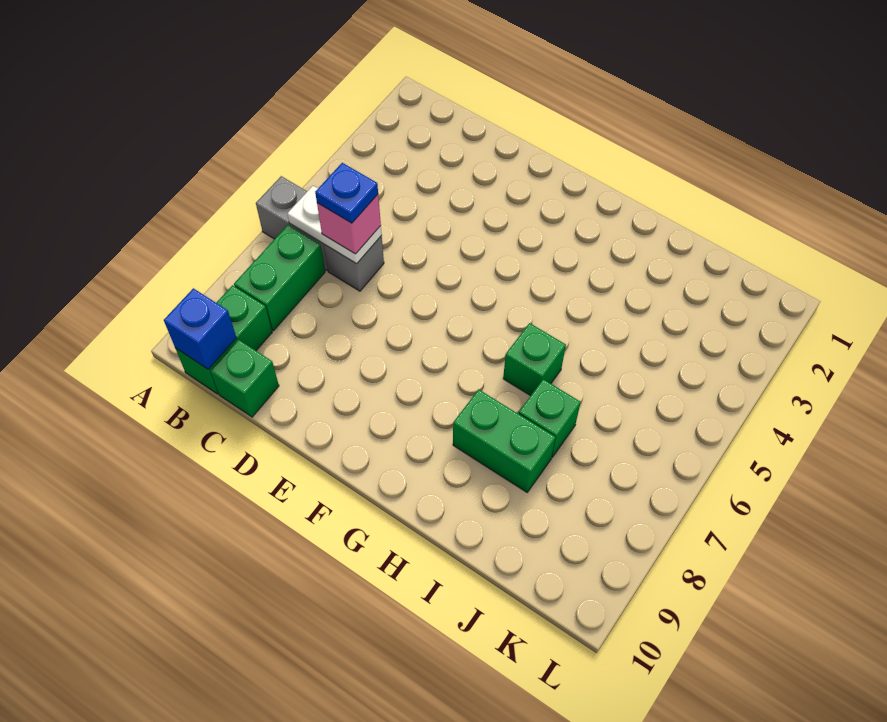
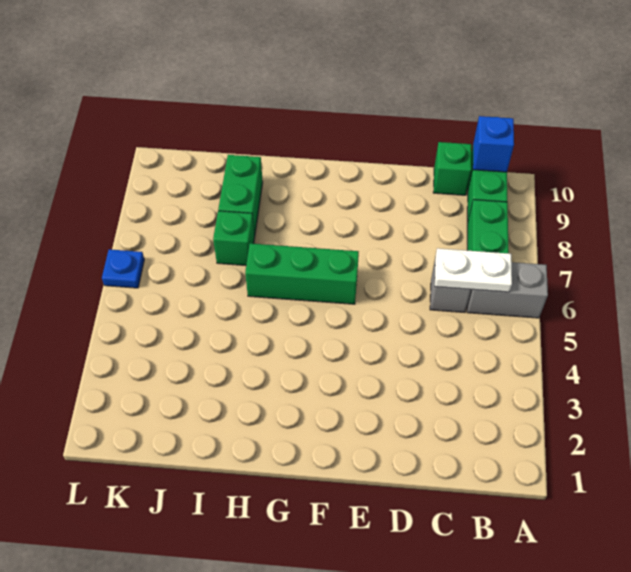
pink brick C6 level 3 -> none
blue plate C6 level 4 -> blue plate L6 level 1
green brick H6 level 1 -> green brick F6:H6 level 1
green brick H8:I8 level 1 -> green brick I8:I9 level 1

